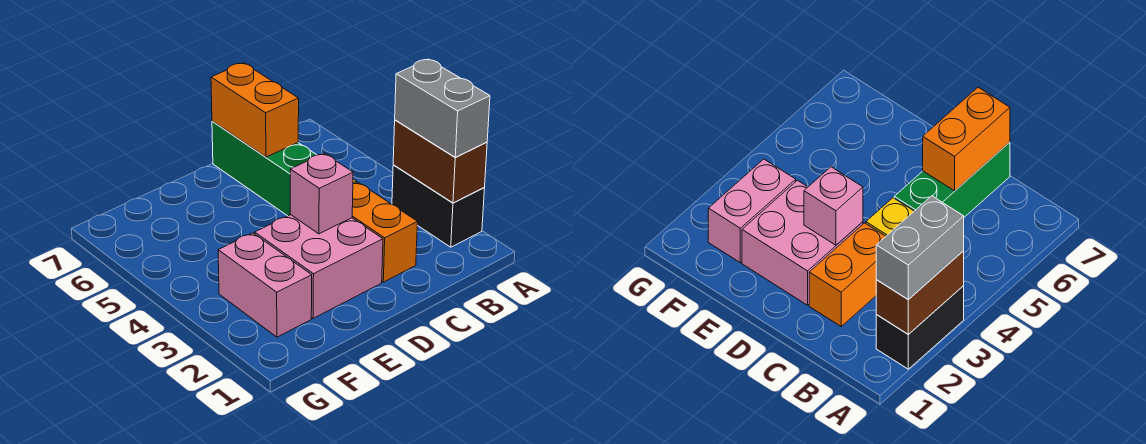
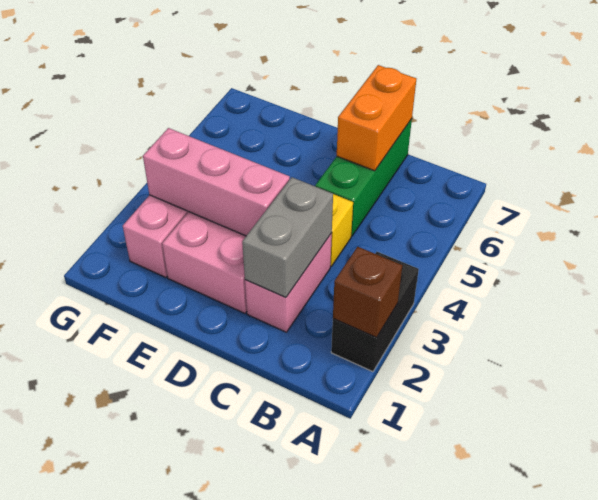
brown brick A2:A3 level 2 -> brown brick A2 level 2
grey brick A2:A3 level 3 -> grey brick C2:C3 level 2
orange brick C2:C3 level 1 -> pink brick C2:C3 level 1
pink brick D3 level 2 -> pink brick D3:F3 level 2

